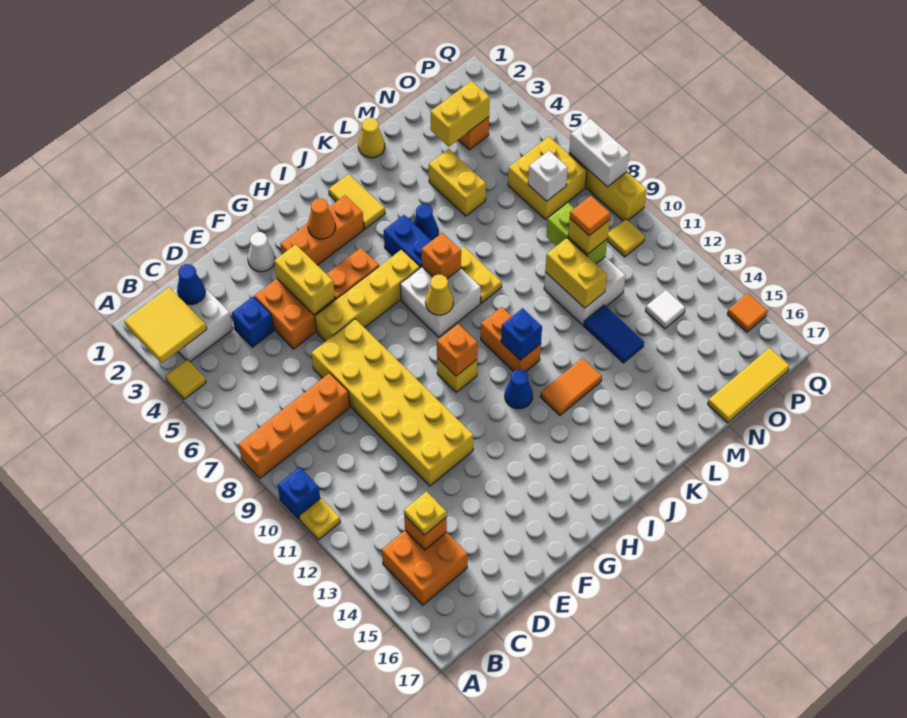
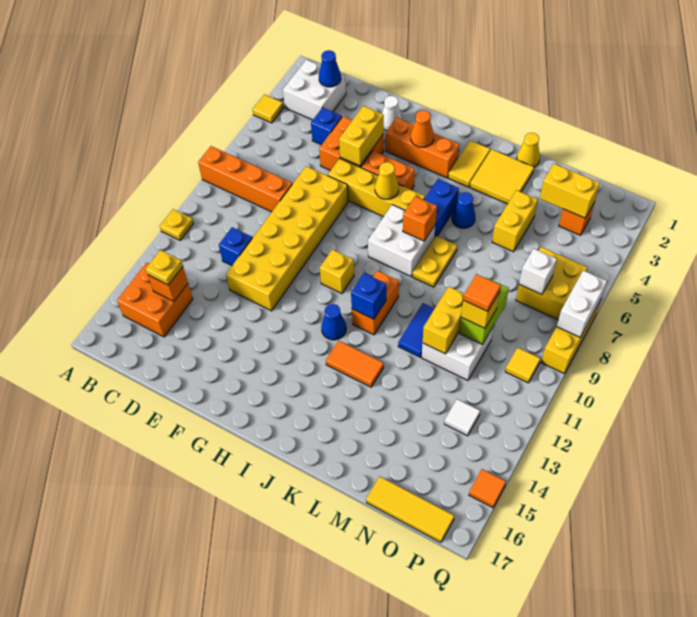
yellow tile A2:B3 level 2 -> yellow tile K2:L3 level 1
blue brick A10 level 1 -> blue brick D11 level 1
orange brick H10 level 2 -> none
yellow cone I8 level 2 -> yellow cone H6 level 2
blue tile M12:M13 level 1 -> blue tile L10:L11 level 1

